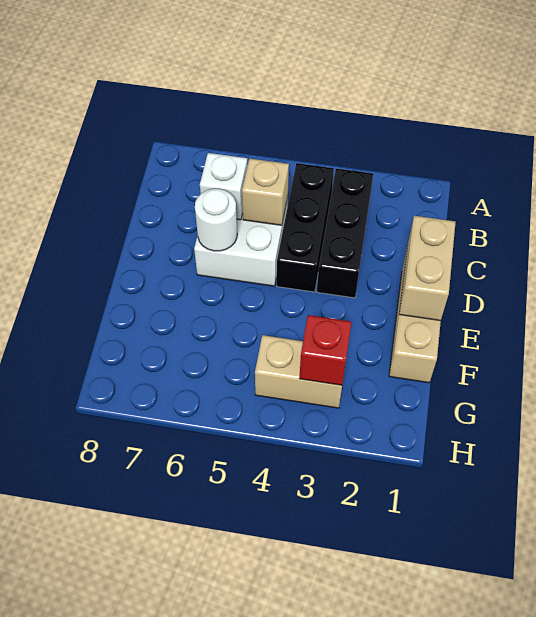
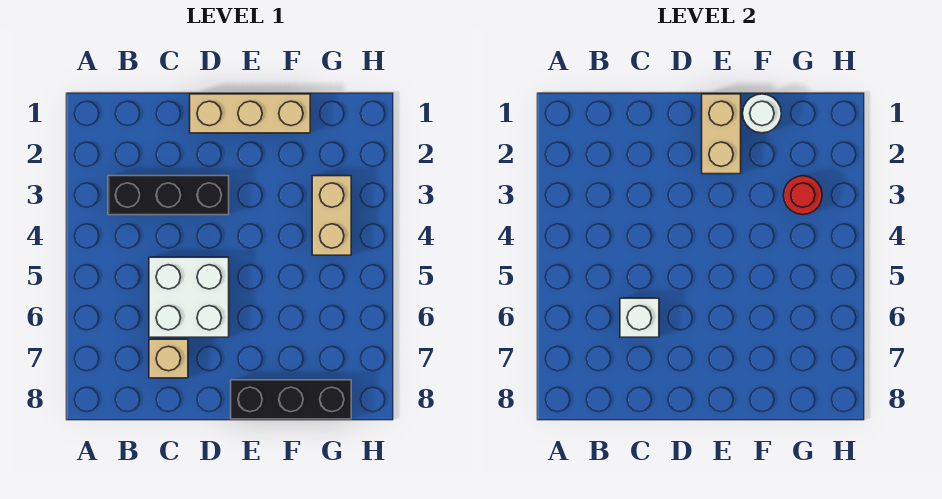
black brick B4:D4 level 1 -> black brick E8:G8 level 1
tan brick C5 level 2 -> tan brick C7 level 1
tan brick D1:E1 level 2 -> tan brick E1:E2 level 2
white round brick D6 level 2 -> white round brick F1 level 2
red brick G3 level 2 -> red round brick G3 level 2

